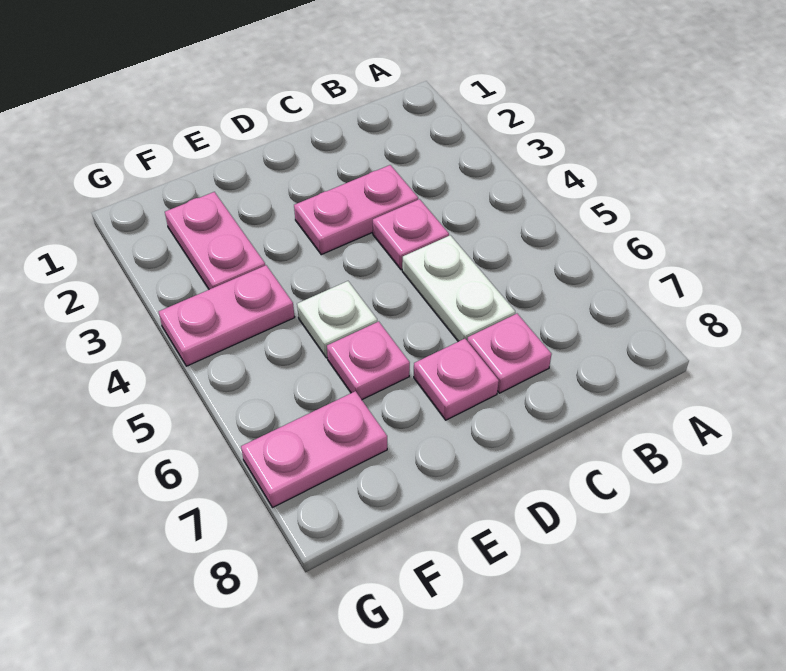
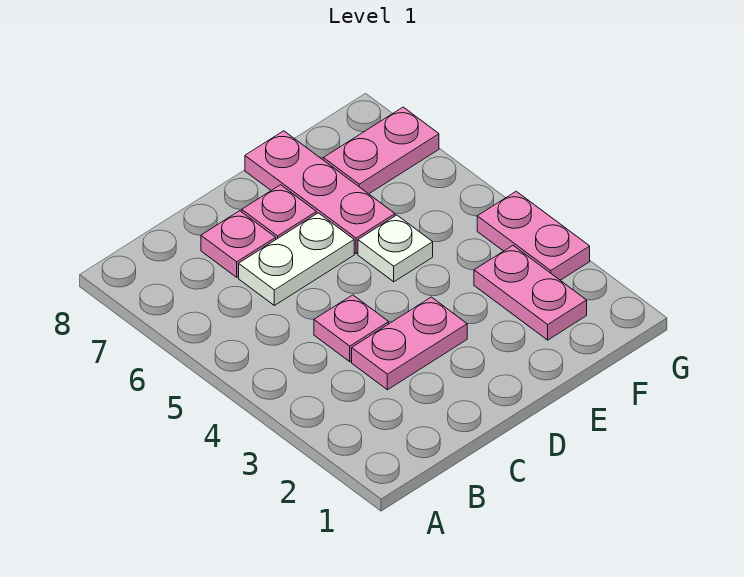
white plate C5:C6 level 1 -> white plate C6:D6 level 1
pink plate E6 level 1 -> pink plate E6:E8 level 1
pink plate F4:G4 level 1 -> pink plate G3:G4 level 1

